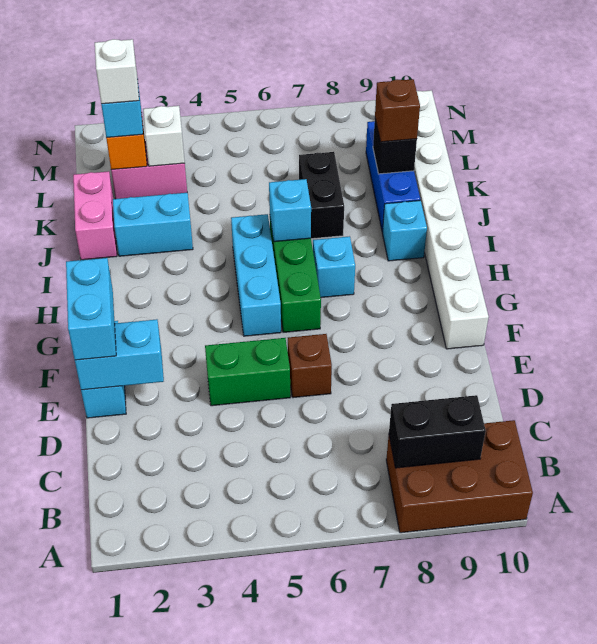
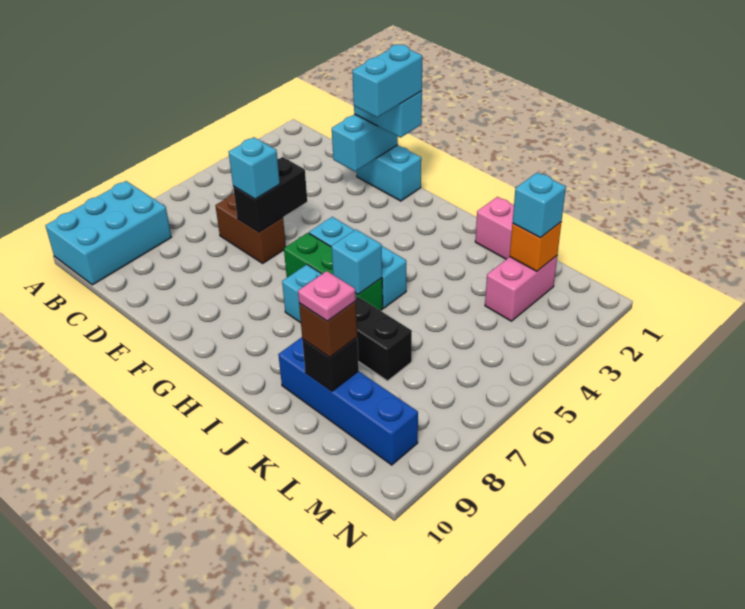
brown brick A8:B10 level 1 -> cyan brick A8:B10 level 1
black brick B8:B9 level 2 -> black brick E5:E6 level 2
green brick E4:E5 level 1 -> none
brown brick E6 level 1 -> brown brick D6:E6 level 1
white brick F10:M10 level 1 -> none
cyan brick I9 level 1 -> cyan brick E6 level 3
cyan brick J2:J3 level 1 -> cyan brick F1:F2 level 4
blue brick J9:L9 level 1 -> blue brick J9:M9 level 1
none -> pink plate K9 level 4
white brick L2 level 4 -> none
white brick L3 level 2 -> none

